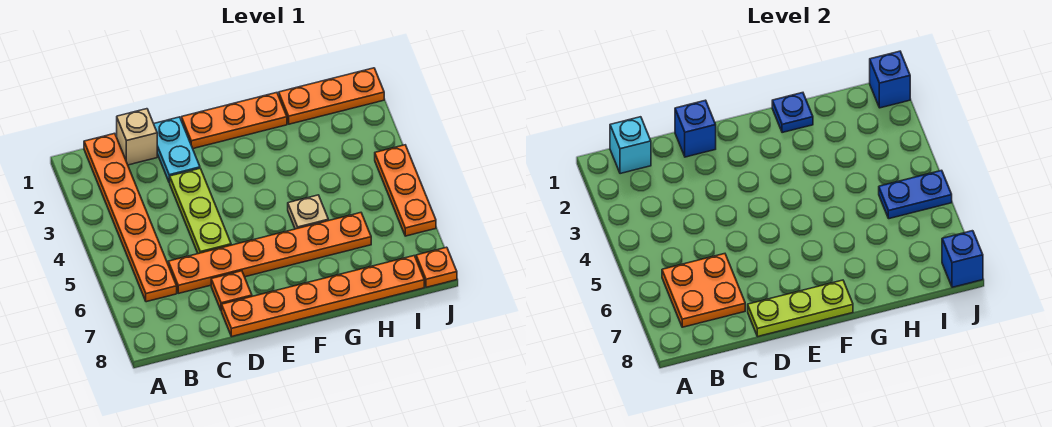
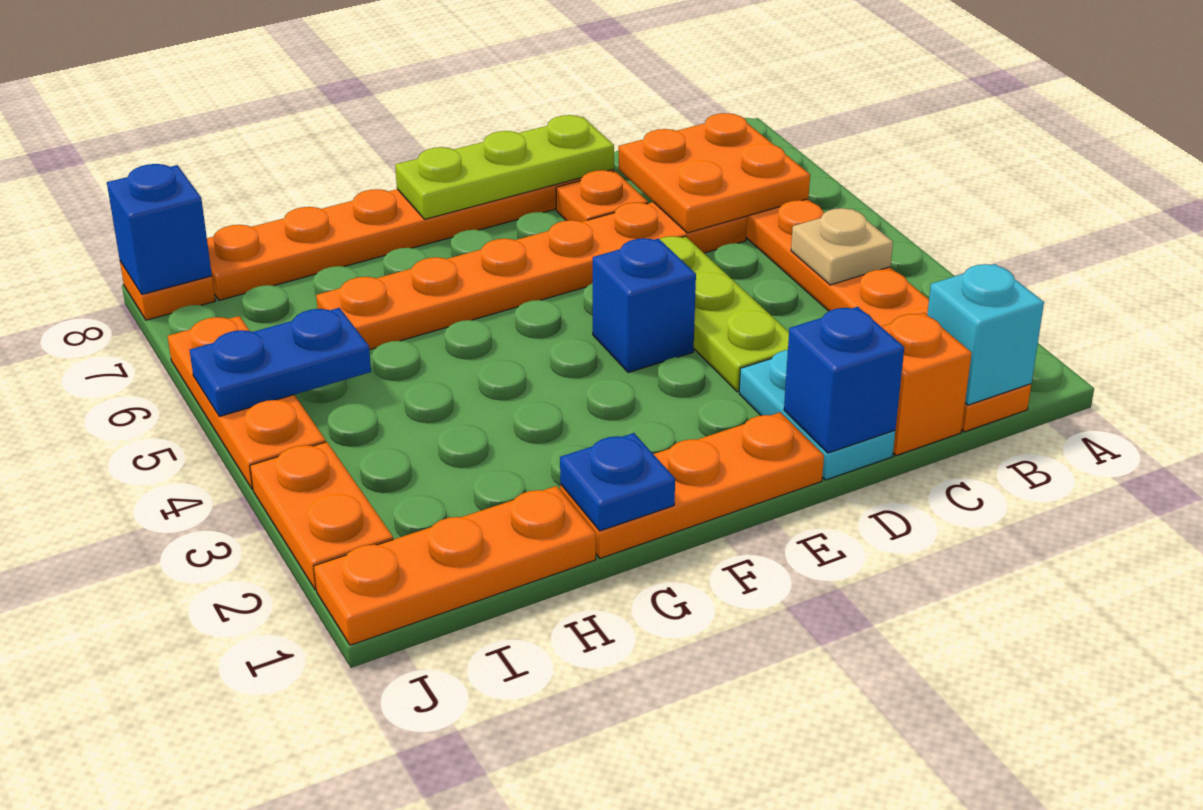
tan brick C1 level 1 -> orange brick C1 level 1
tan plate G5 level 1 -> tan plate B4 level 2
blue brick J1 level 2 -> blue brick E4 level 1
none -> orange plate J2:J3 level 1

